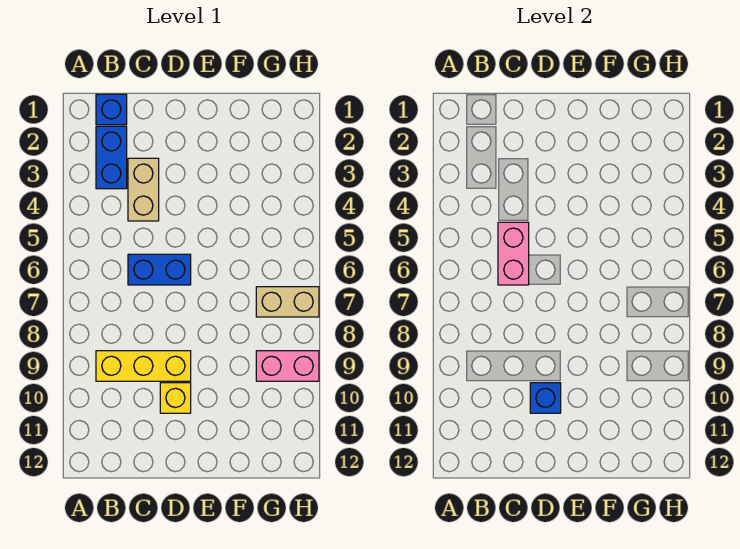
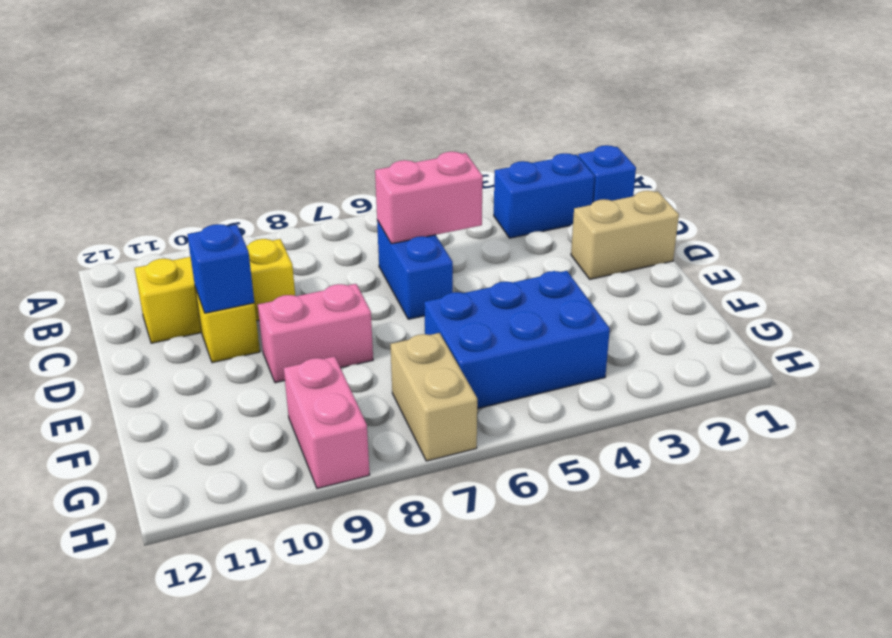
yellow brick B9:D9 level 1 -> yellow brick C9:C11 level 1
tan brick C3:C4 level 1 -> tan brick D1:D2 level 1
none -> pink brick E8:E9 level 1
none -> blue brick F4:G6 level 1

